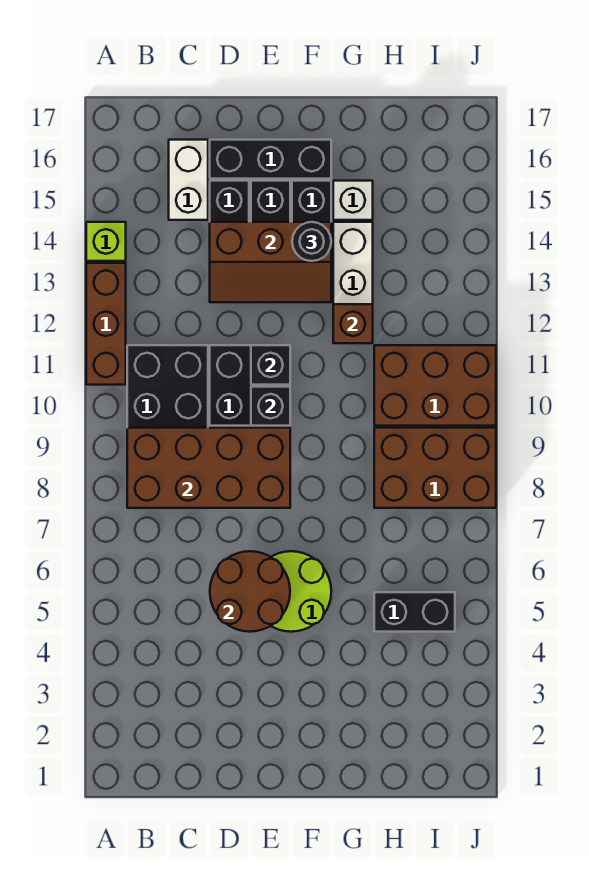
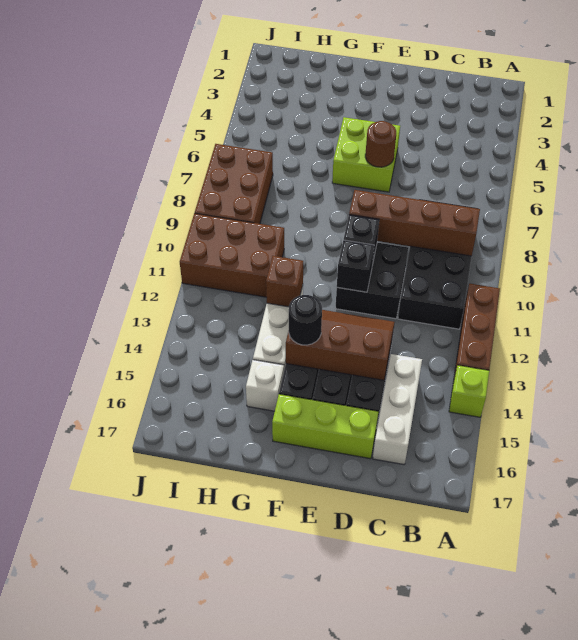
brown brick B8:E9 level 2 -> brown brick B9:E9 level 2
white brick C15:C16 level 1 -> white brick C14:C16 level 1
brown round brick D5:E6 level 2 -> brown round brick E6 level 2
black brick D16:F16 level 1 -> lime brick D16:F16 level 1
lime round brick E5:F6 level 1 -> lime brick E5:F6 level 1
black brick H5:I5 level 1 -> none
brown brick H8:J9 level 1 -> brown brick I7:J9 level 1

